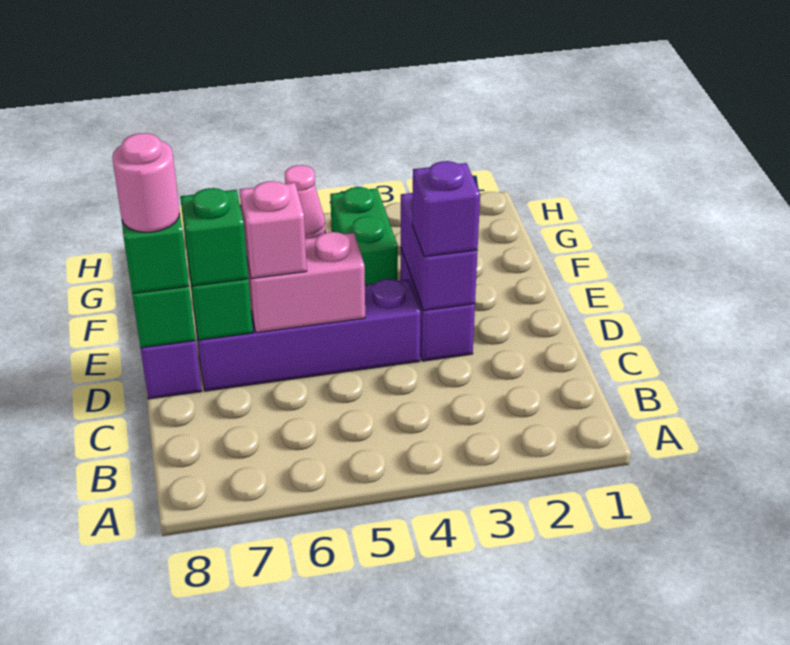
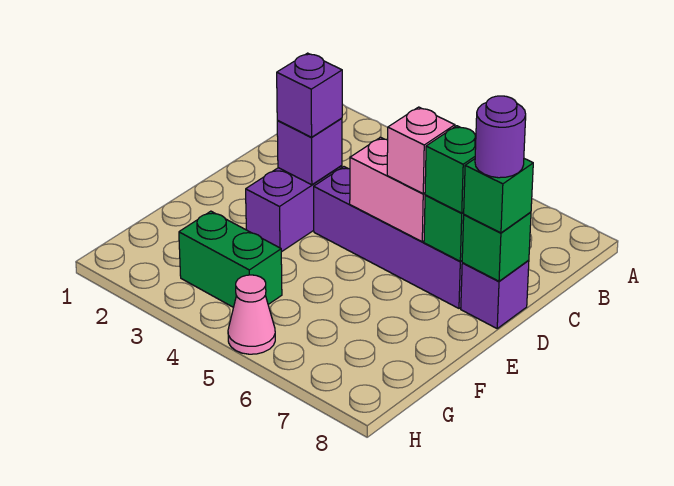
purple brick D3:E3 level 2 -> purple brick D3 level 2
pink round brick D8 level 4 -> purple round brick D8 level 4
green brick F4:G4 level 1 -> green brick G3:G4 level 1

